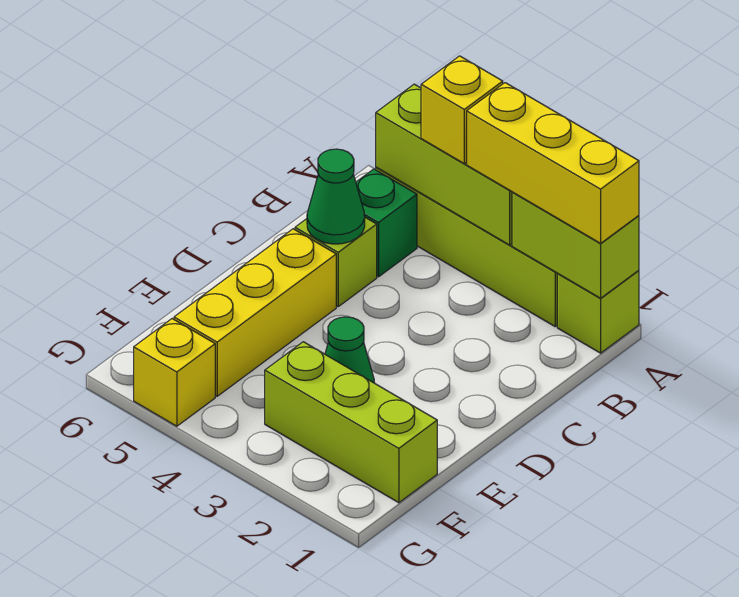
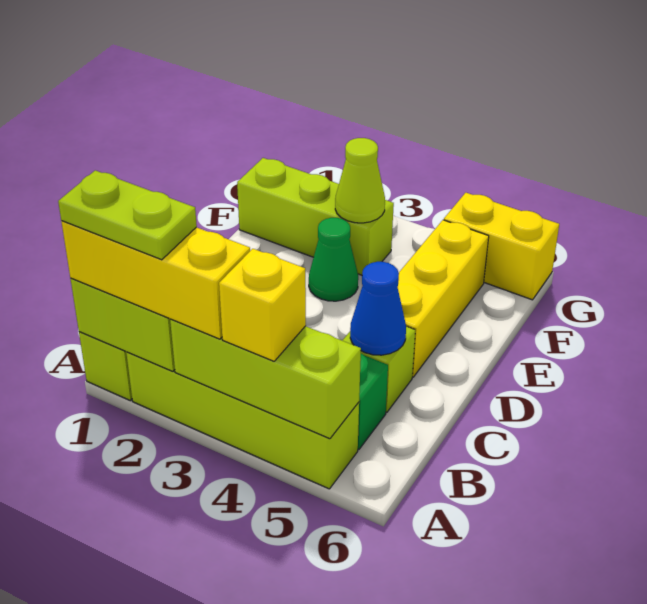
none -> lime plate A1:A2 level 4
green cone C5 level 2 -> blue cone C5 level 2
none -> lime cone F3 level 2
yellow brick G5 level 1 -> yellow brick G5:G6 level 1

